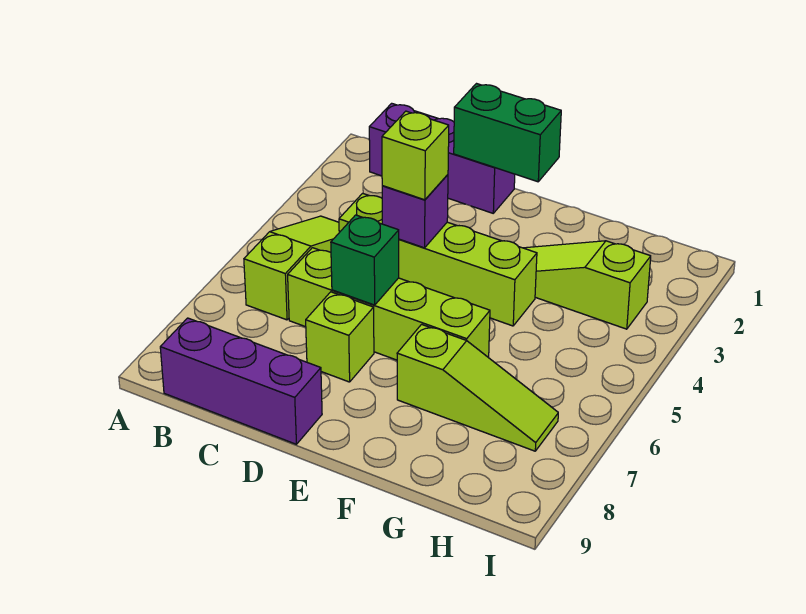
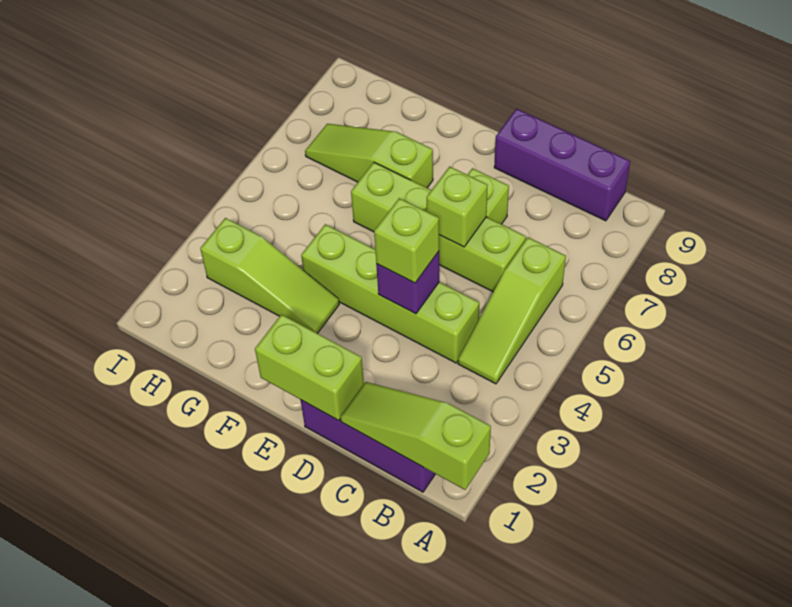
none -> lime slope A1:C1 level 2 top A
green brick D1:E1 level 2 -> lime brick D1:E1 level 2
green brick D6 level 2 -> lime brick D6 level 2

